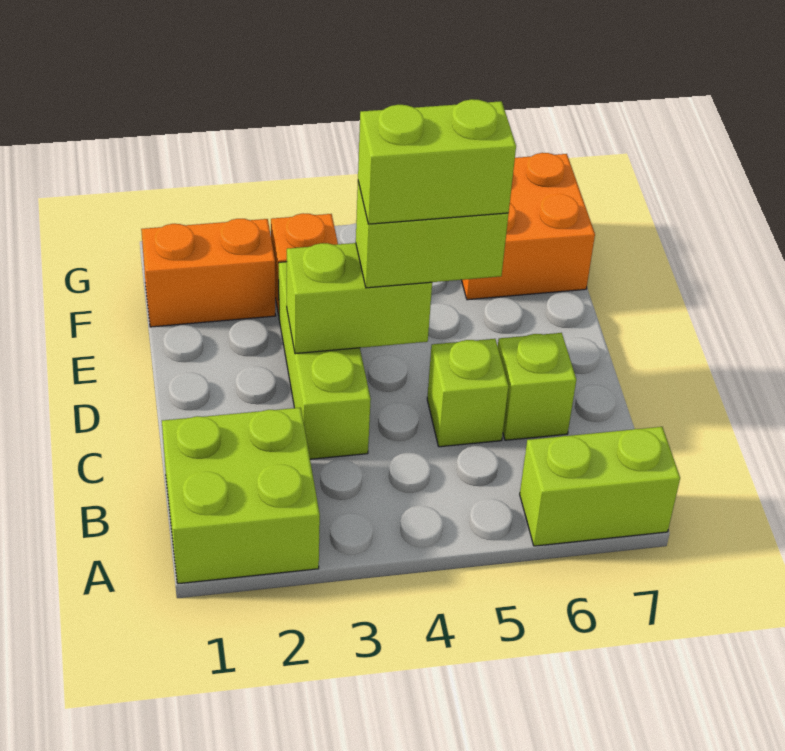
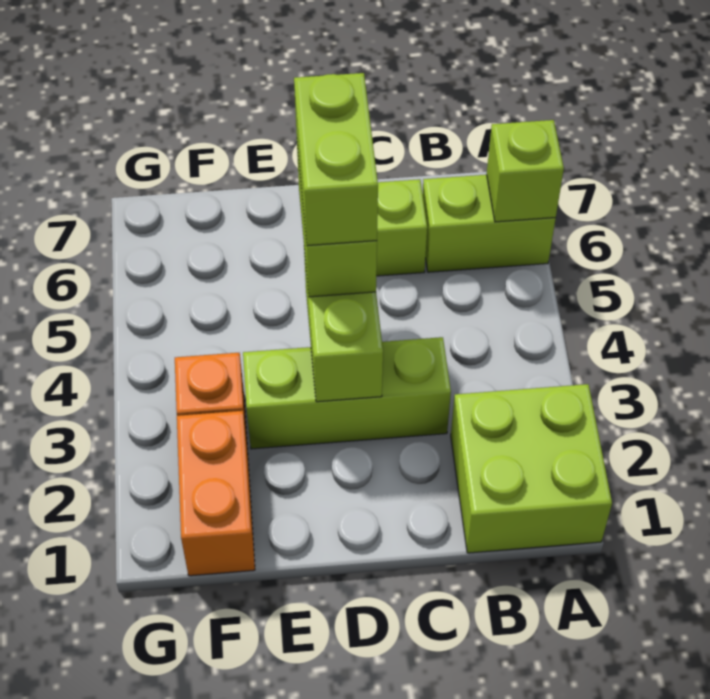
lime brick A6:A7 level 1 -> lime brick A6:B6 level 1
lime brick C5 level 1 -> lime brick A6 level 2
orange brick F6:G7 level 1 -> none

